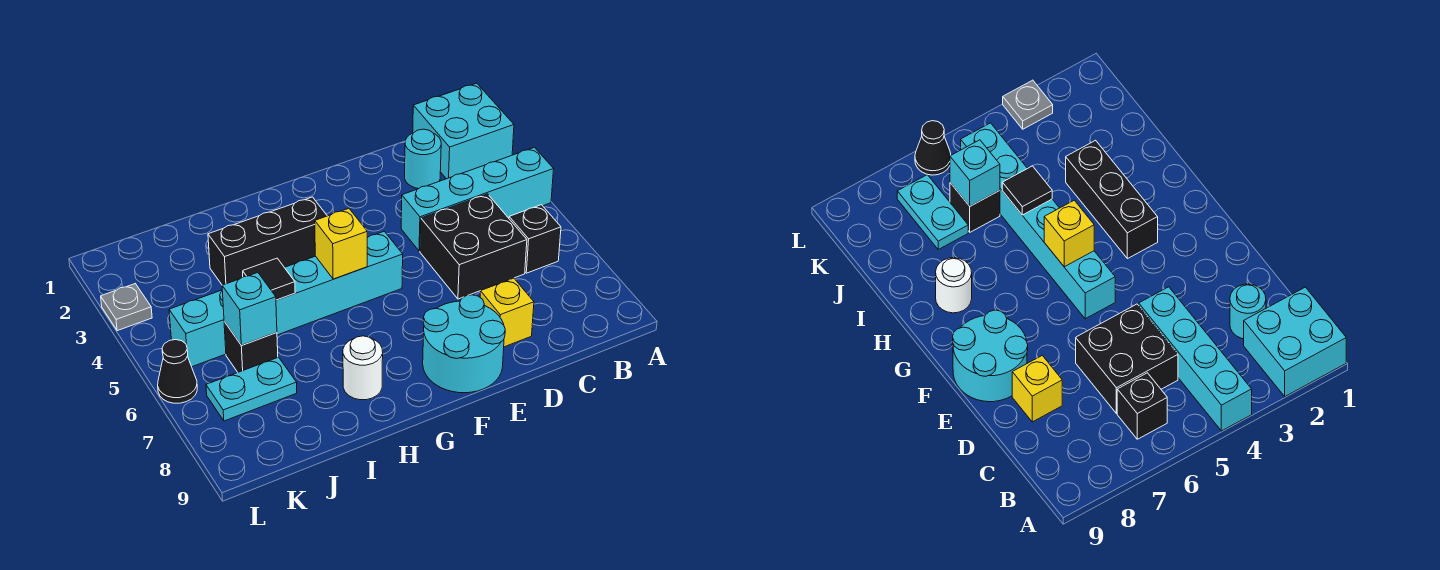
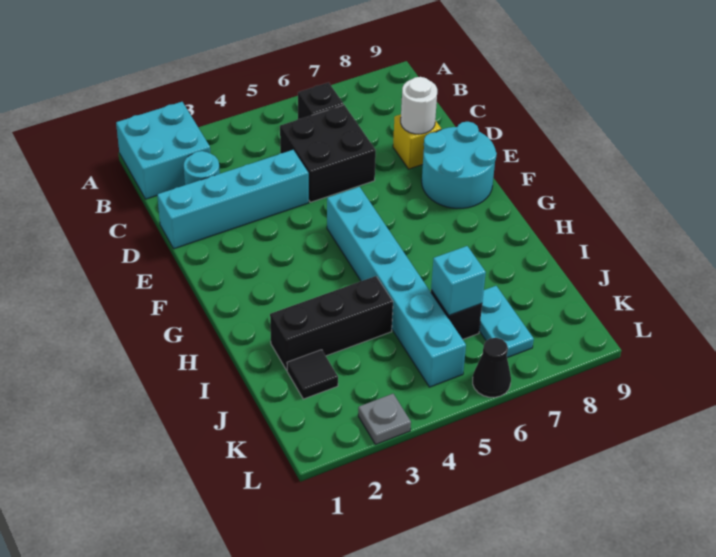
cyan brick A4:D4 level 1 -> cyan brick D1:D4 level 1
black brick G3:I3 level 1 -> black brick I2:I4 level 1
yellow brick G5 level 2 -> none
white round brick H8 level 1 -> white round brick D8 level 2
black tile I5 level 2 -> black tile J2 level 1

